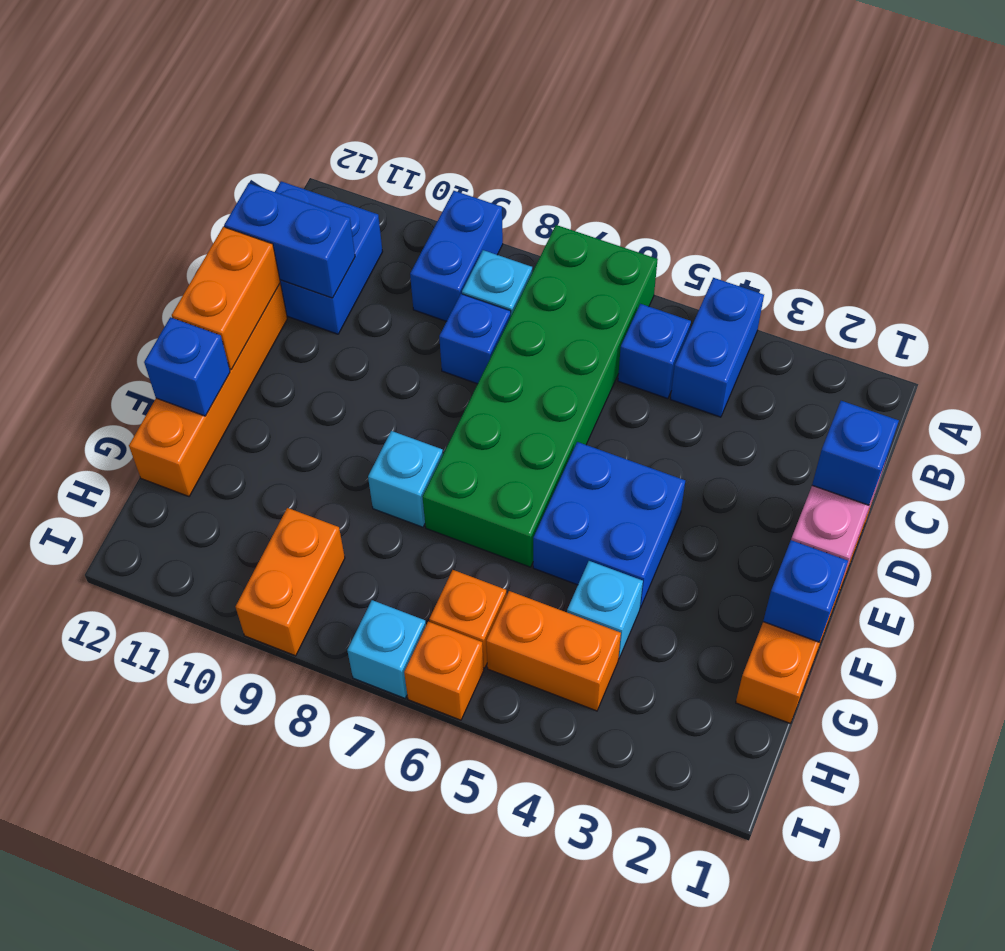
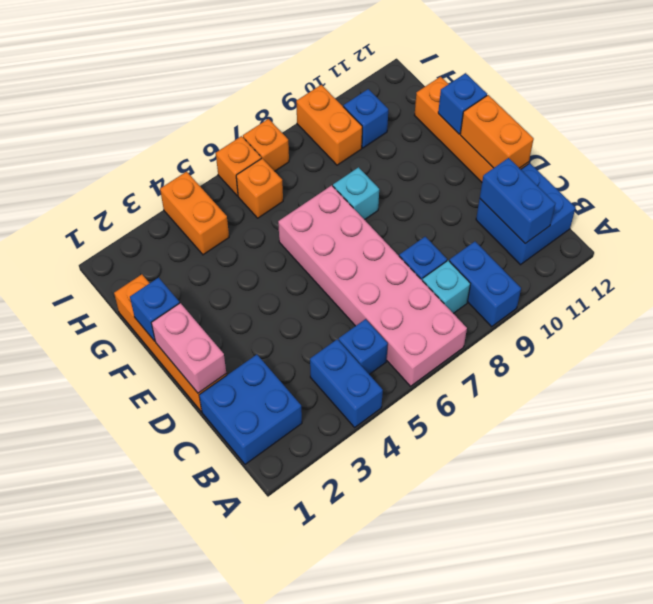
green brick A6:F7 level 1 -> pink brick A6:F7 level 1
blue brick C11:C12 level 2 -> blue brick B11:C11 level 2
blue brick D1 level 3 -> blue brick H10 level 1
blue brick E4:F5 level 1 -> blue brick B1:C2 level 1
cyan brick G4 level 1 -> none
orange brick H4:H5 level 1 -> orange brick H4:I4 level 1
cyan brick I7 level 1 -> orange brick I7 level 1

